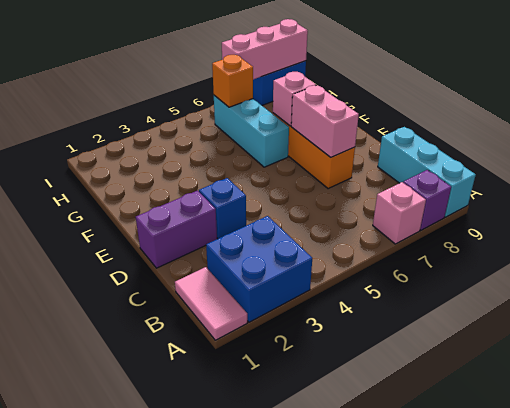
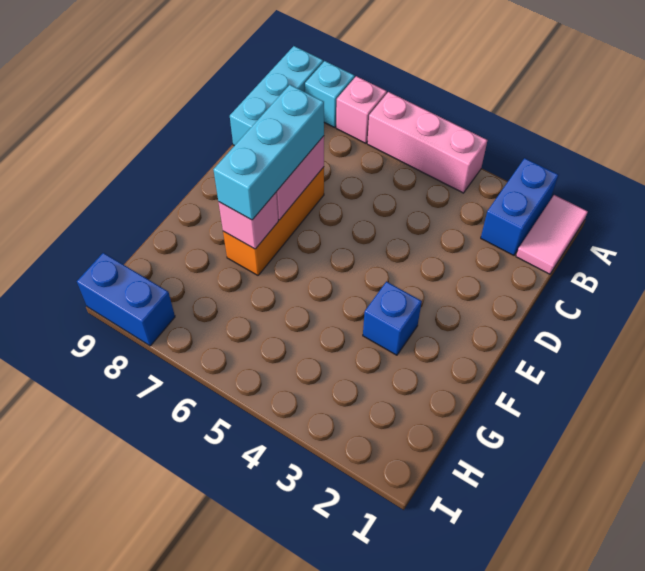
blue brick A2:B3 level 1 -> blue brick A2:B2 level 1
purple brick A8 level 1 -> cyan brick A8 level 1
purple brick D1:D2 level 1 -> none
blue brick D3 level 1 -> blue brick F3 level 1
cyan brick F6:H6 level 1 -> cyan brick D7:F7 level 3
orange brick H6 level 2 -> none
pink brick I7:I9 level 2 -> pink brick A4:A6 level 1

